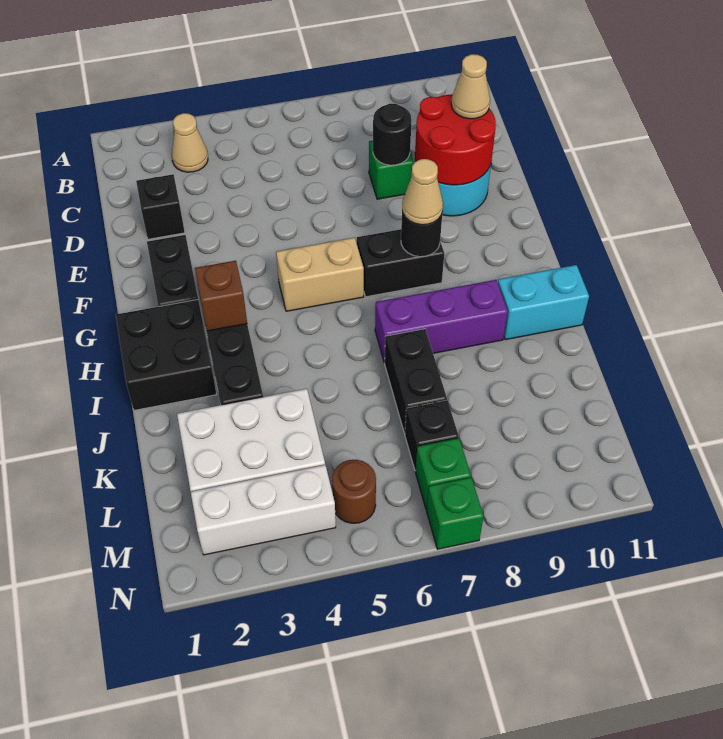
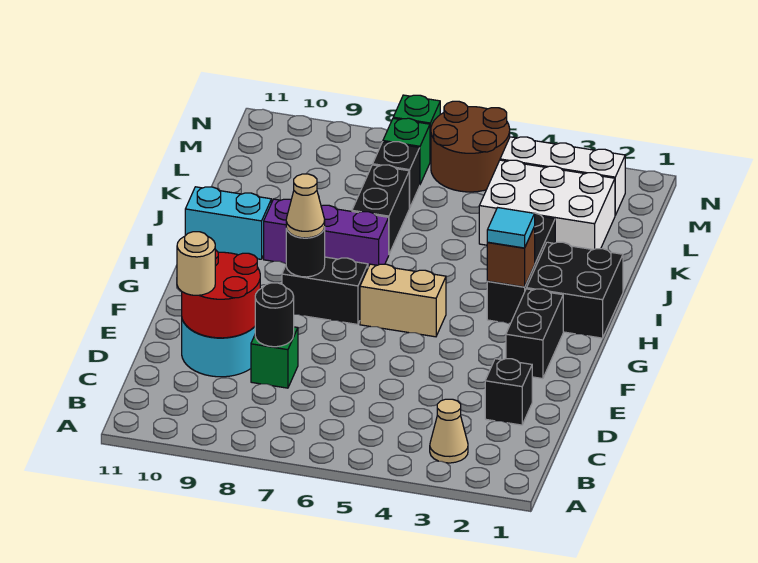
tan cone D10 level 3 -> tan round brick D10 level 3
none -> cyan tile H3 level 3
brown round brick M5 level 1 -> brown round brick M5:N6 level 1

